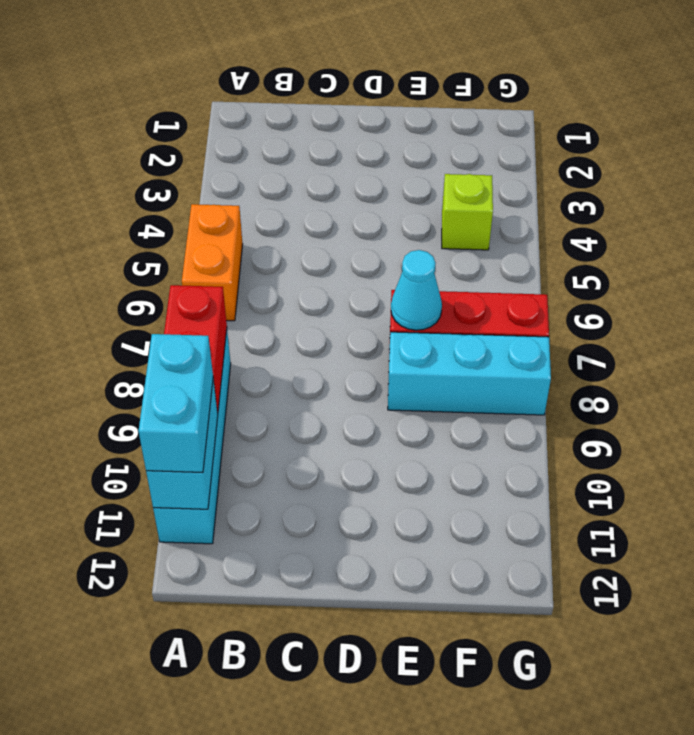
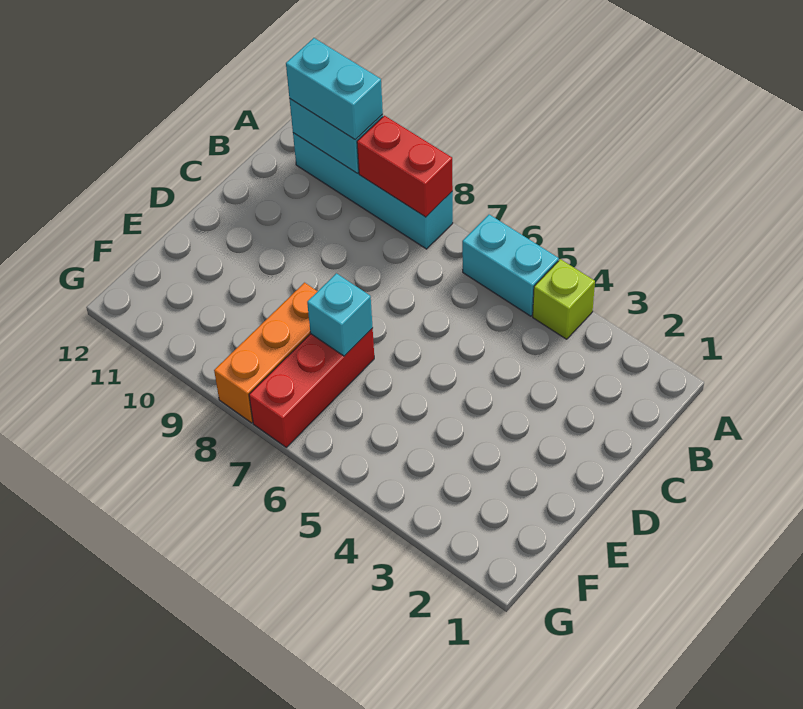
orange brick A5:A6 level 1 -> cyan brick A5:A6 level 1
cyan cone E7 level 2 -> cyan brick E7 level 2
cyan brick E8:G8 level 1 -> orange brick E8:G8 level 1
lime brick F4 level 1 -> lime brick A4 level 1

